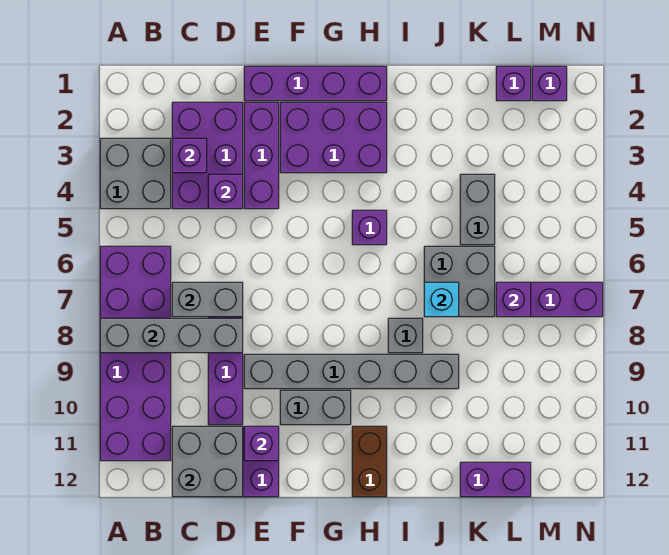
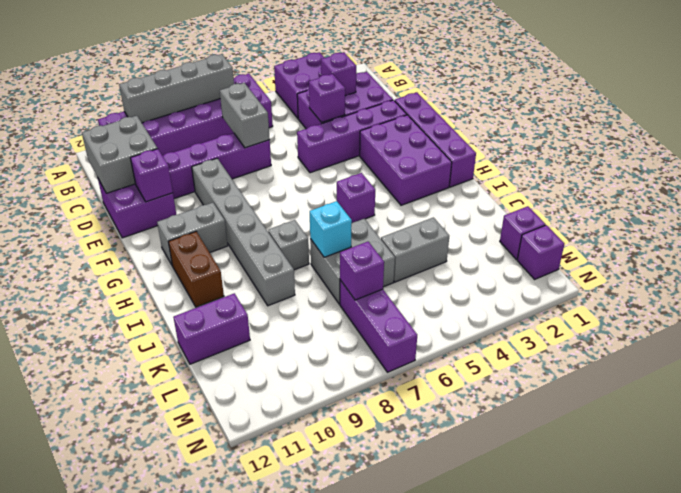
grey brick A3:B4 level 1 -> purple brick A3:B4 level 1
grey brick A8:D8 level 2 -> grey brick A7:A10 level 2
purple brick E2:E4 level 1 -> purple brick E2:E5 level 1
grey brick F10:G10 level 1 -> grey brick G10:G11 level 1
brown brick H11:H12 level 1 -> brown brick H11:I11 level 1
purple brick K12:L12 level 1 -> purple brick K11:K12 level 1

